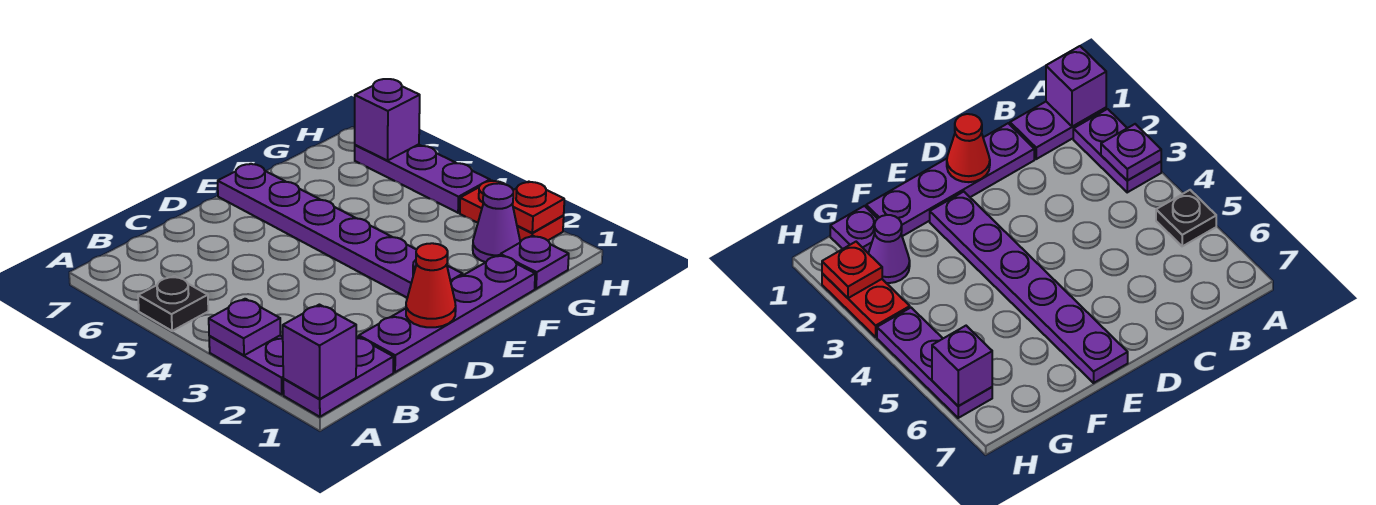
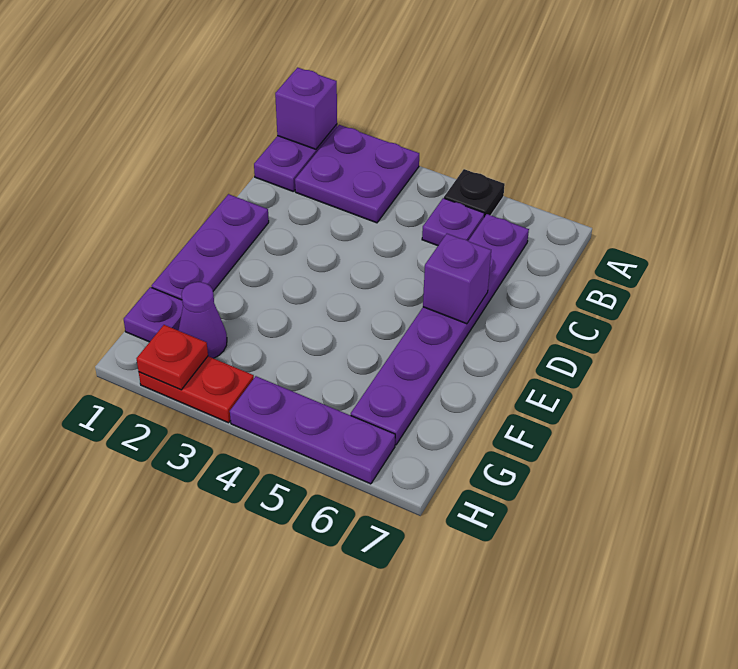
purple plate A2:A3 level 1 -> purple plate A2:B3 level 1
purple plate A3 level 2 -> purple plate B5 level 1
purple plate C1:F1 level 1 -> purple plate D1:F1 level 1
red cone D1 level 2 -> none
purple plate E2:E7 level 1 -> purple plate B6:G6 level 1
purple brick H6 level 2 -> purple brick D6 level 2

